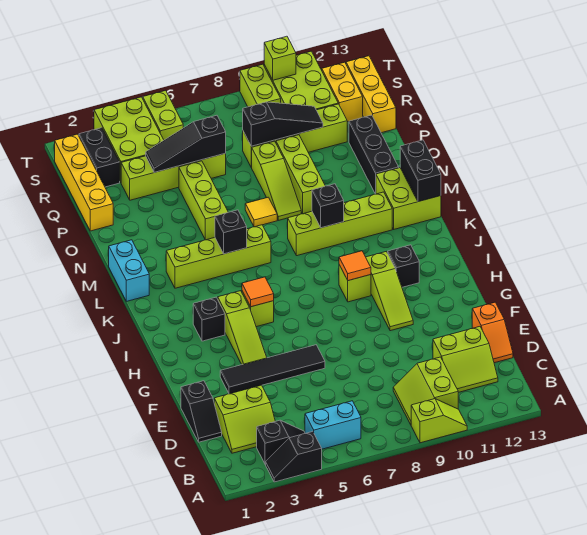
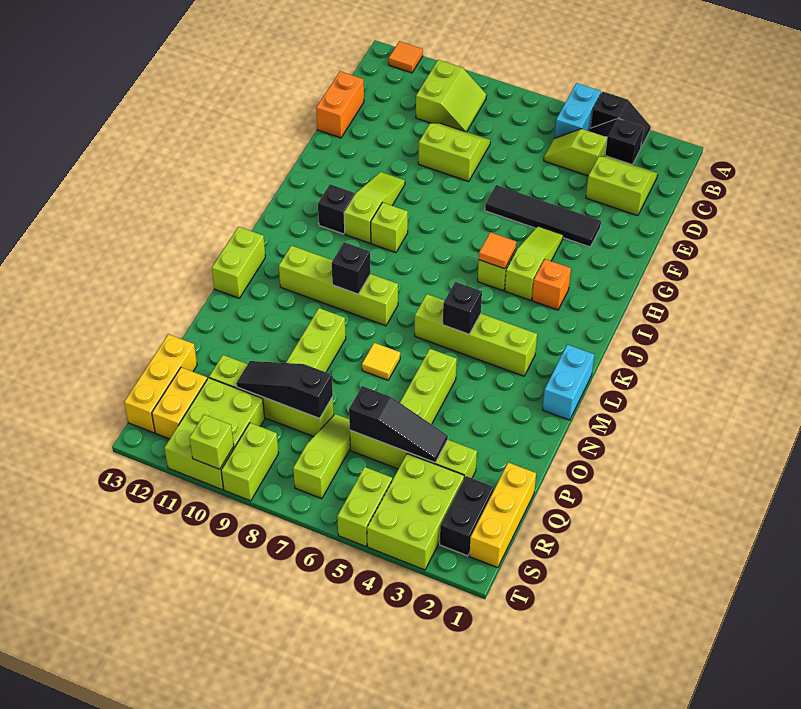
lime slope A9:A10 level 1 top 9 -> lime slope C4:C5 level 1 top 4
cyan brick B5:B6 level 1 -> cyan brick A5:B5 level 1
lime slope C11:D12 level 1 top D -> lime slope D8:E9 level 1 top E
black slope D1:E1 level 1 top E -> none
orange slope D13:E13 level 1 top E -> orange brick D13:E13 level 1
black brick I3 level 1 -> orange brick I3 level 1
orange tile I9 level 2 -> orange tile A12 level 1
lime brick L12:M13 level 1 -> lime brick L13:M13 level 1
black brick L13:M13 level 2 -> none
lime slope N8:P8 level 1 top P -> lime slope Q7:S7 level 1 top S
black brick N12:P12 level 1 -> none
yellow brick P1:S1 level 1 -> yellow brick Q1:S1 level 1

